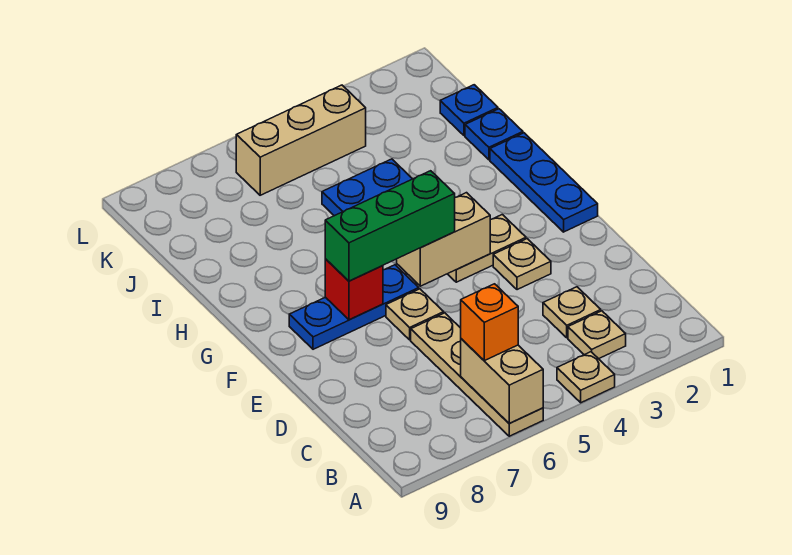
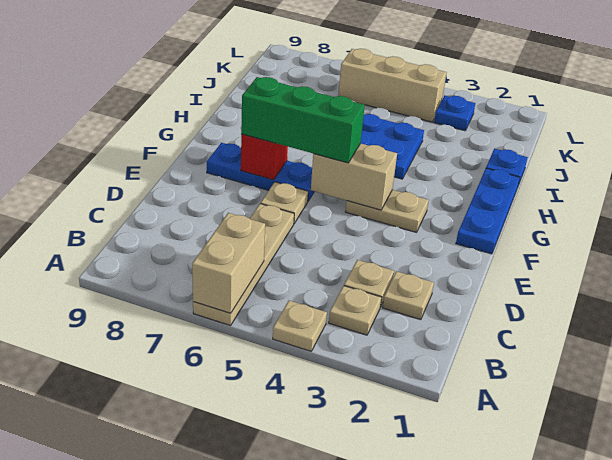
orange brick B6 level 3 -> none
tan plate E3 level 1 -> tan plate C2 level 1
blue plate J1 level 1 -> blue plate K3 level 1

